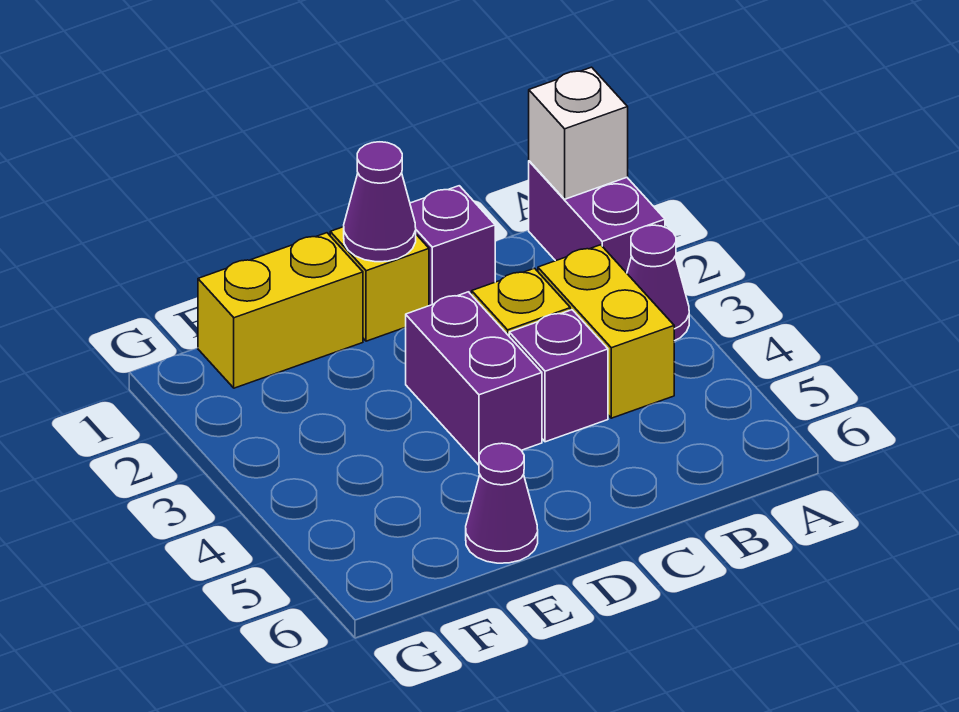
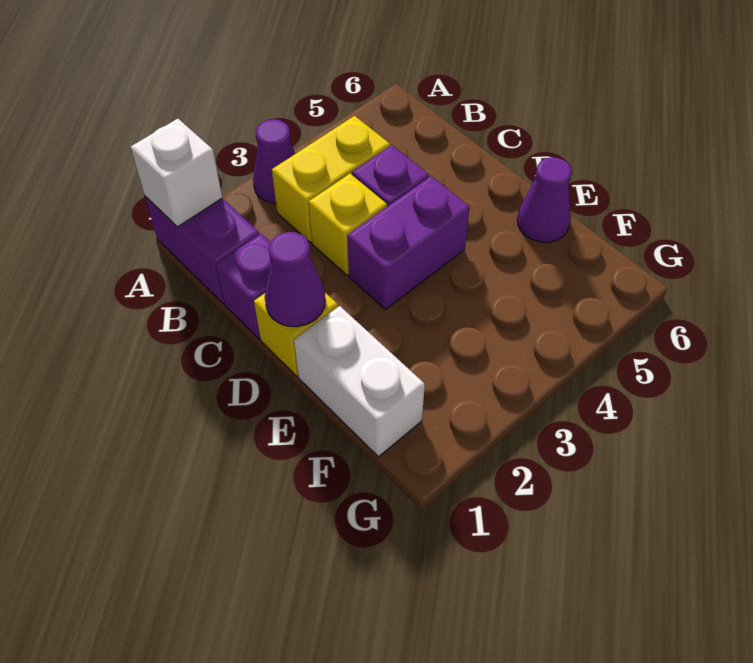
purple brick A1:A2 level 1 -> purple brick A1:B1 level 1
yellow brick E1:F1 level 1 -> white brick E1:F1 level 1

